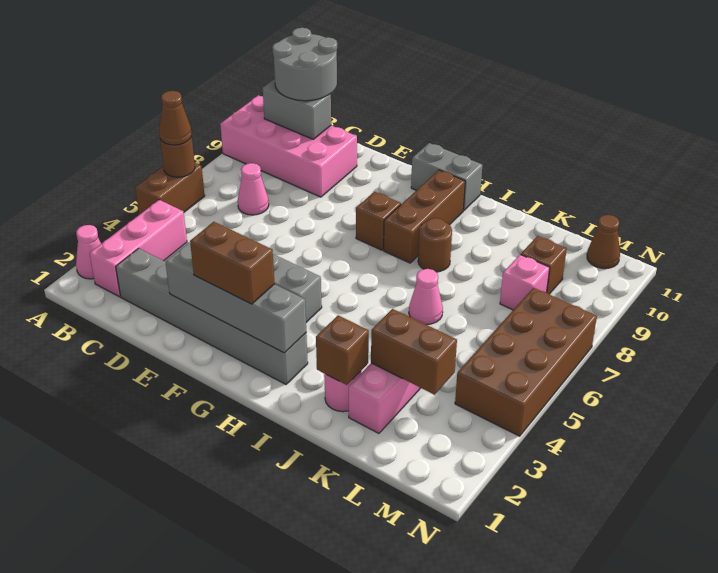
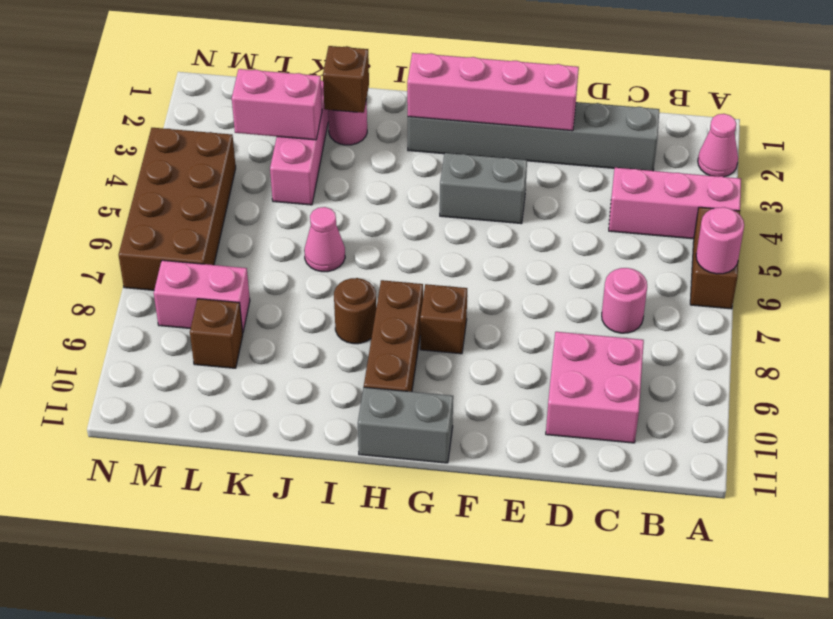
brown round brick A6 level 2 -> pink round brick A6 level 2
brown cone A6 level 3 -> none
pink brick A9:D10 level 1 -> pink brick C9:D10 level 1
pink brick B2:B4 level 1 -> pink brick A4:C4 level 1
grey brick B10:C10 level 2 -> none
grey round brick B10:C11 level 3 -> none
pink cone C7 level 1 -> pink round brick C7 level 1
grey brick E2:H2 level 2 -> pink brick E2:H2 level 2
brown brick F2:G2 level 3 -> none
brown brick K3:L3 level 2 -> pink brick K3:L3 level 2
pink brick L8 level 1 -> pink brick L8:M8 level 1
brown cone M11 level 1 -> none

